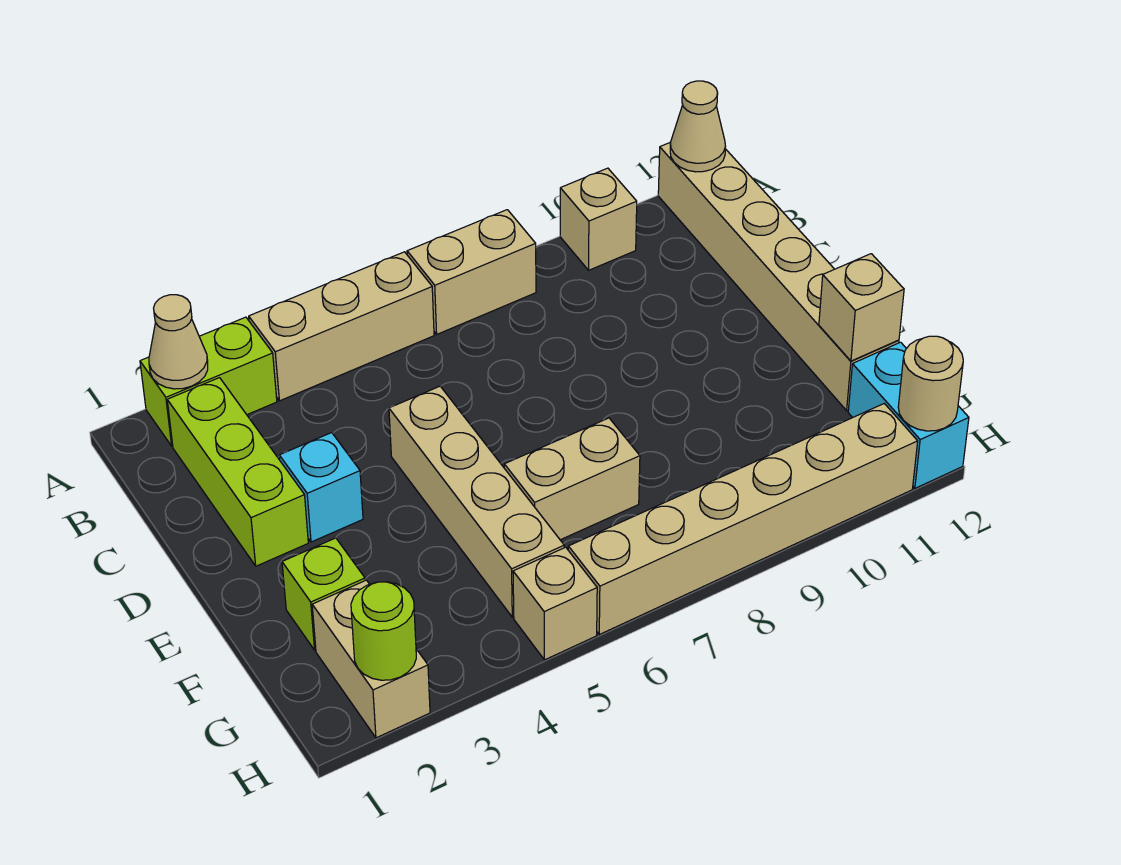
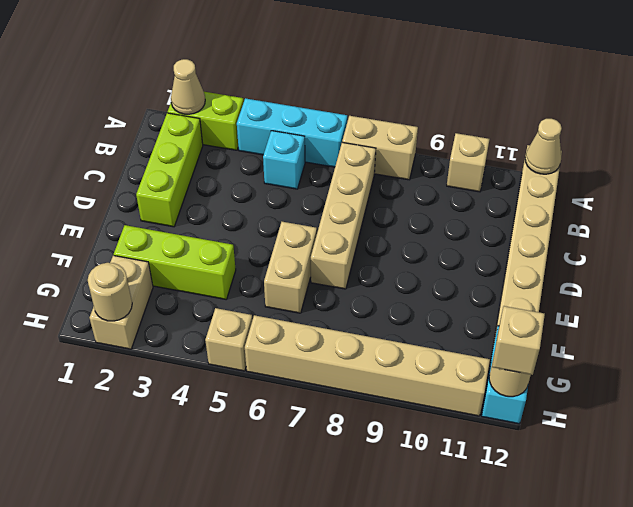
tan brick A4:A6 level 1 -> cyan brick A4:A6 level 1
cyan brick D3 level 1 -> cyan brick B5 level 1
tan brick D5:G5 level 1 -> tan brick B7:E7 level 1
lime brick F2 level 1 -> lime brick F2:F4 level 1
tan brick F6:F7 level 1 -> tan brick E6:F6 level 1
tan brick F12 level 2 -> tan brick H12 level 3
lime round brick H2 level 2 -> tan round brick H2 level 2

